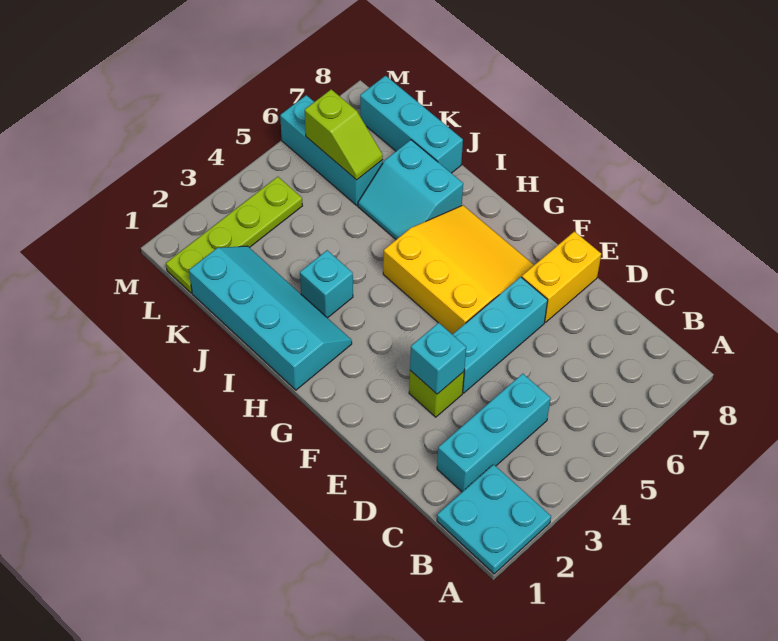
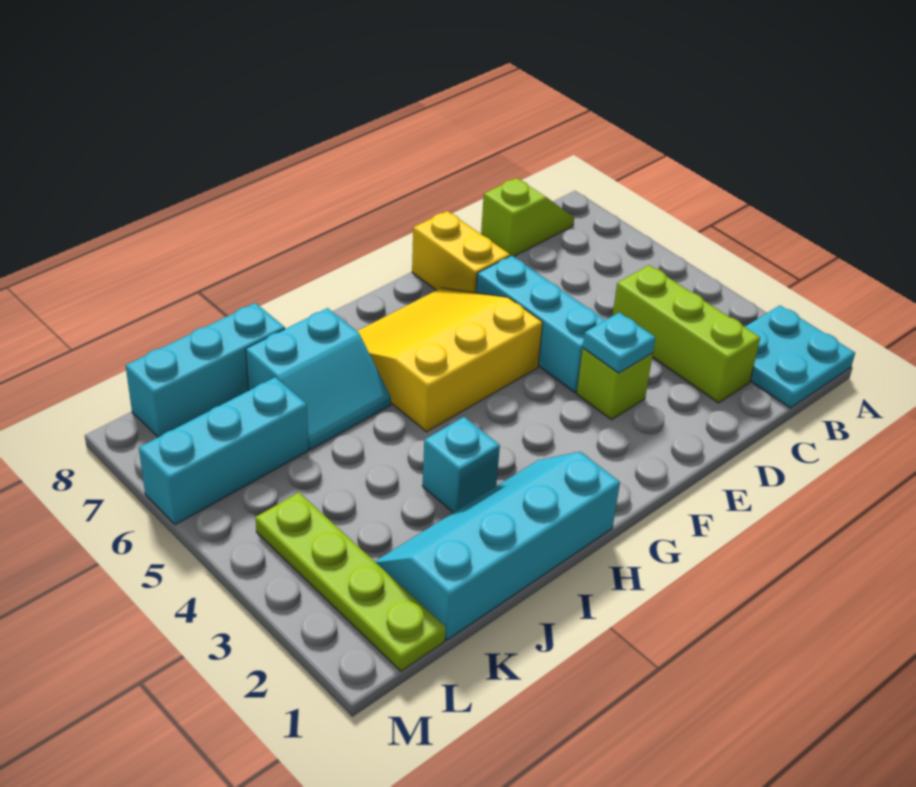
cyan brick C2:C4 level 1 -> lime brick C2:C4 level 1
cyan brick E3 level 2 -> cyan plate E3 level 2
lime slope K6:L6 level 2 top L -> lime slope B8:C8 level 1 top C

